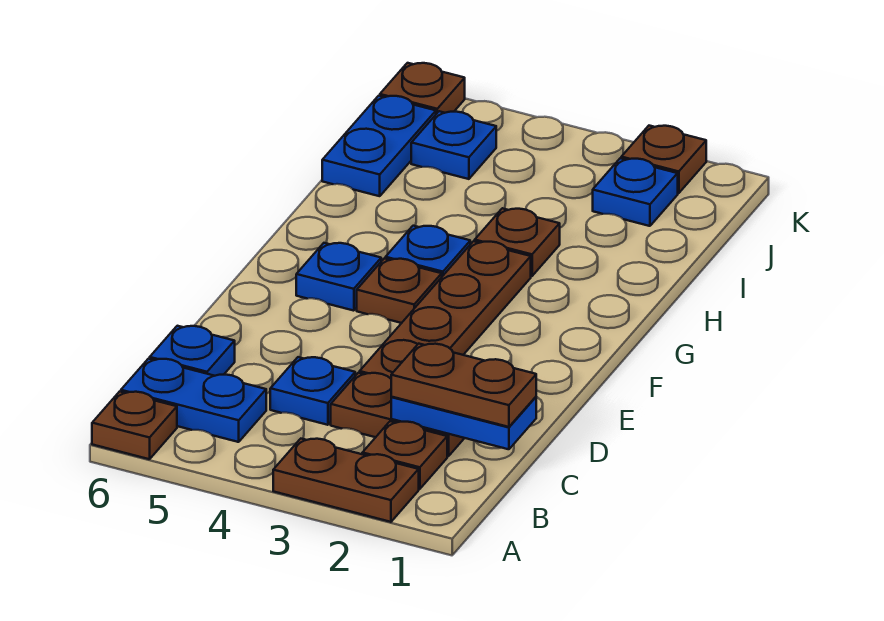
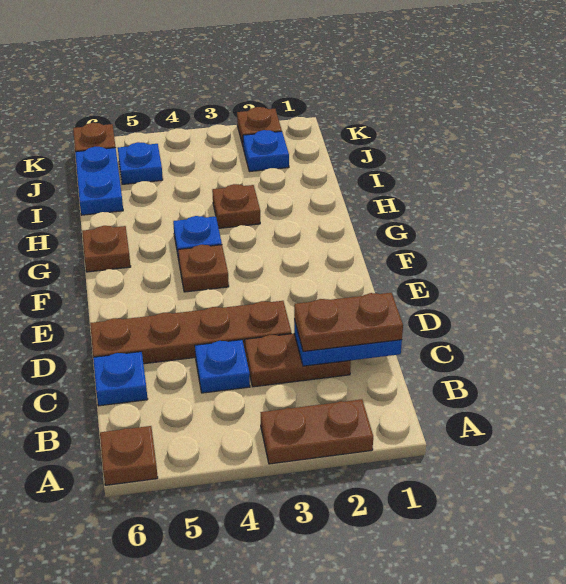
brown plate B2 level 1 -> brown plate G6 level 1
blue plate B5:B6 level 1 -> none
brown plate D3:G3 level 1 -> brown plate D3:D6 level 1
blue plate F5 level 1 -> none

